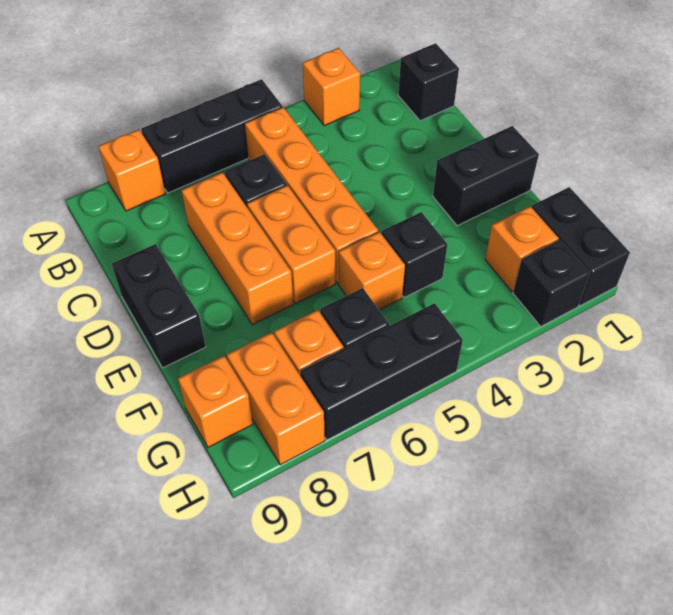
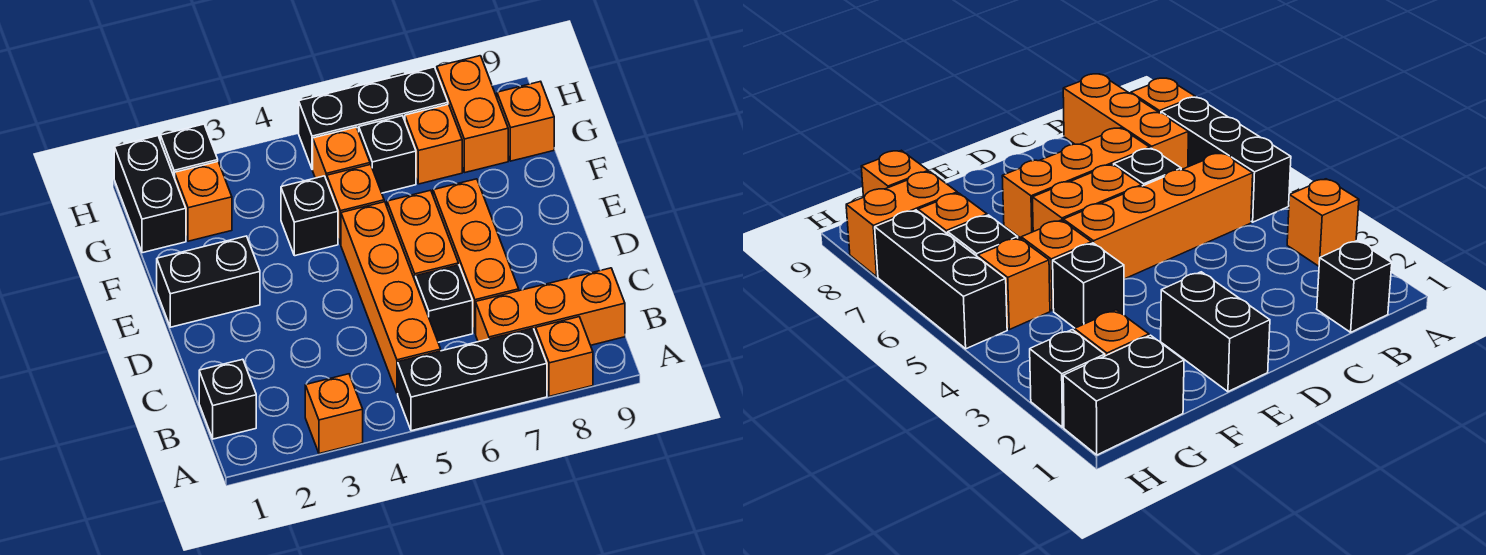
none -> orange brick B7:B9 level 1
black brick D9:E9 level 1 -> none
none -> orange brick G5 level 1

